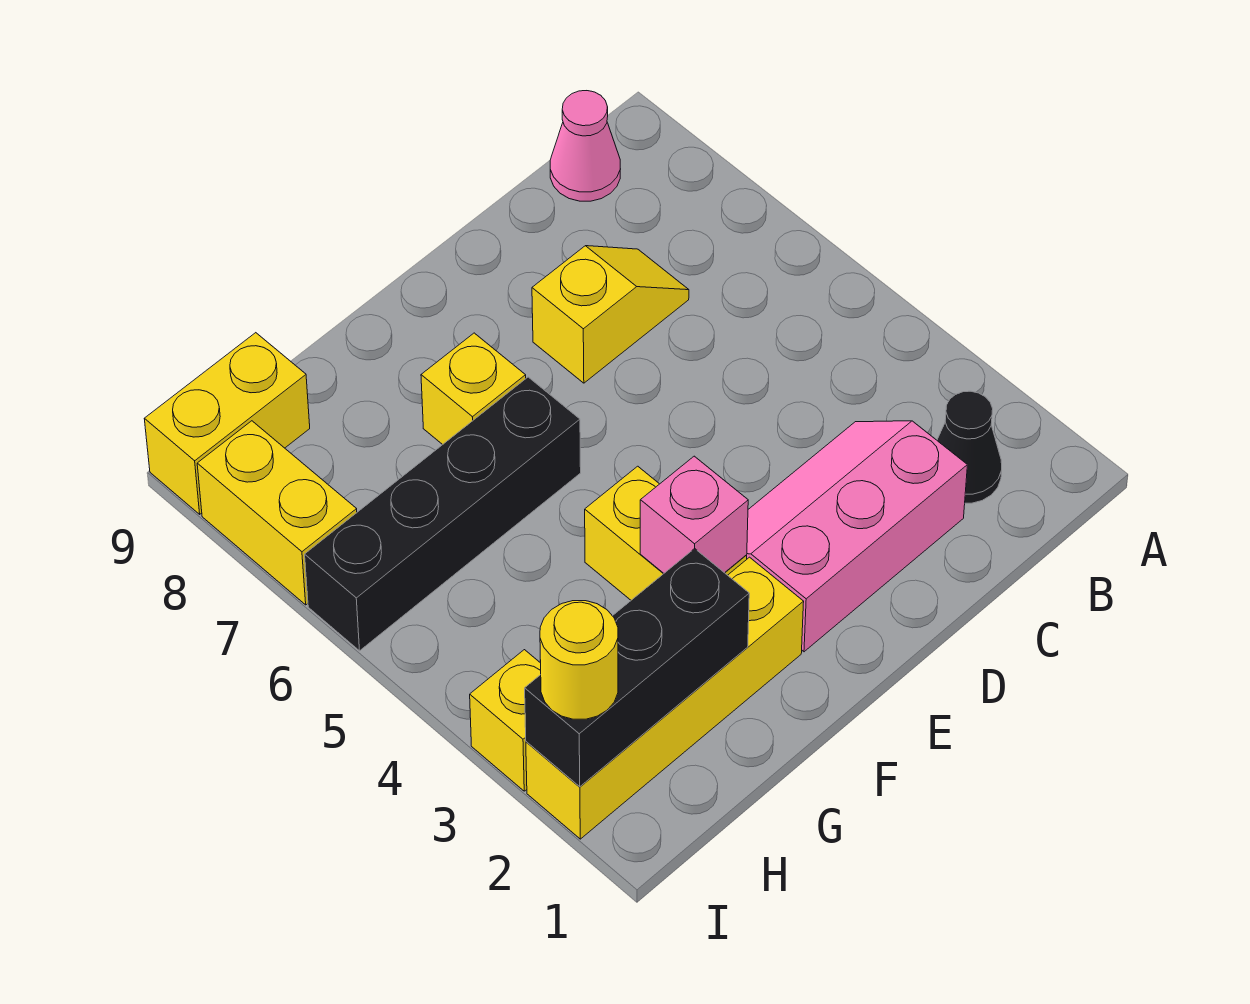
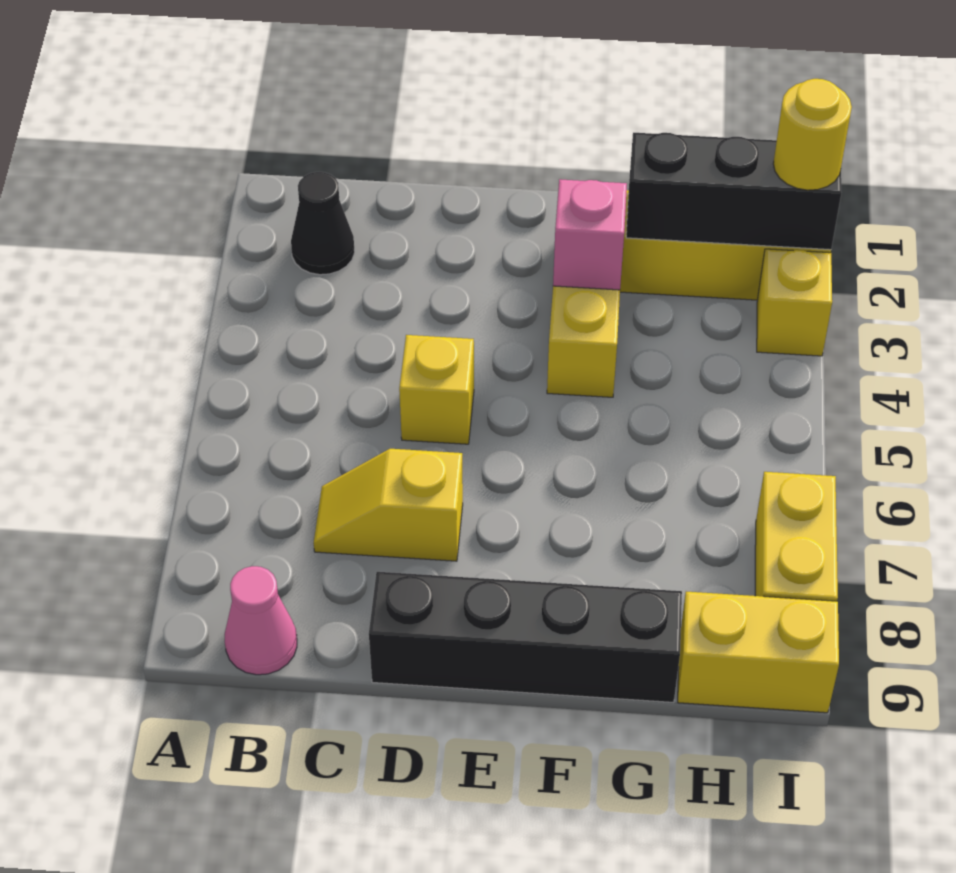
pink slope C2:E3 level 1 top 2 -> none
black brick F6:I6 level 1 -> black brick D9:G9 level 1
yellow brick F7 level 1 -> yellow brick D5 level 1

